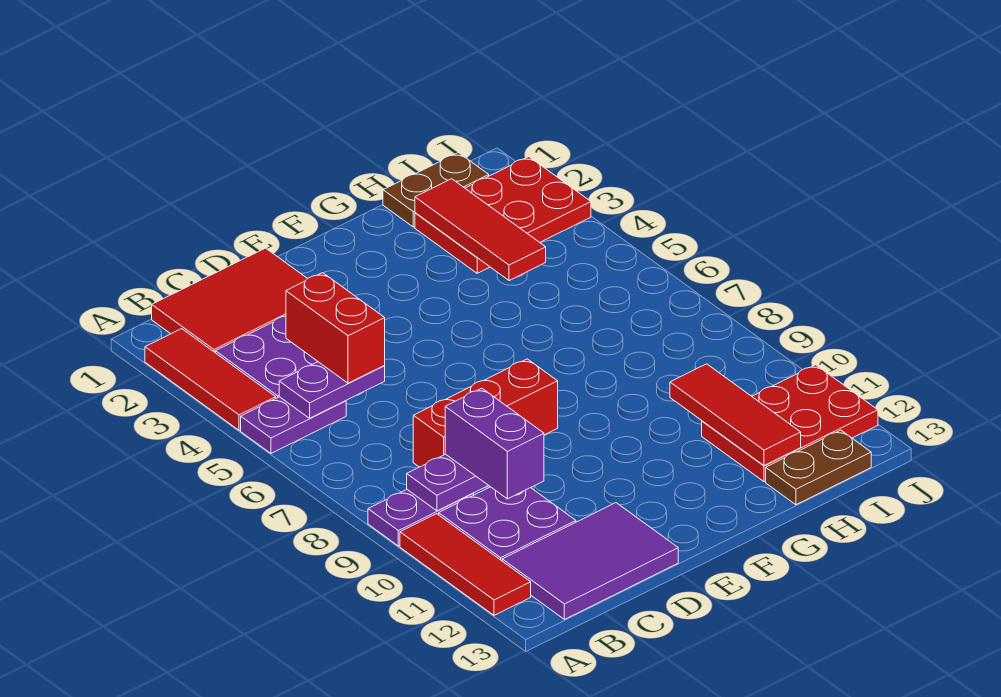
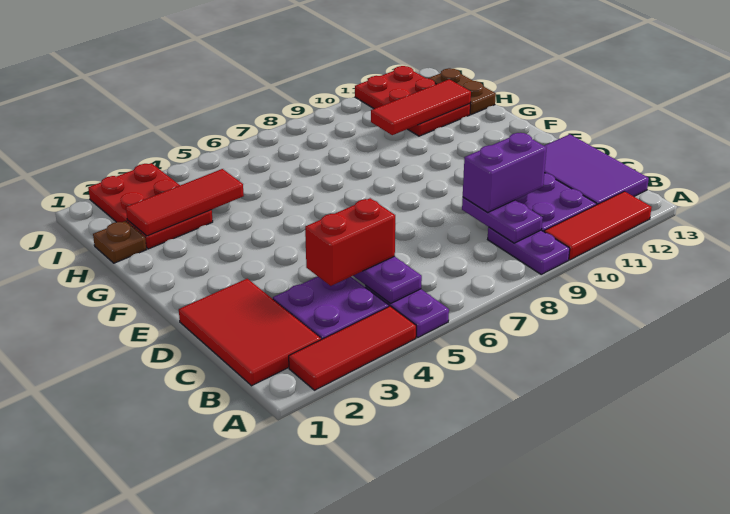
red brick C8:E8 level 1 -> none
brown plate H1:I1 level 1 -> brown plate H1 level 1

